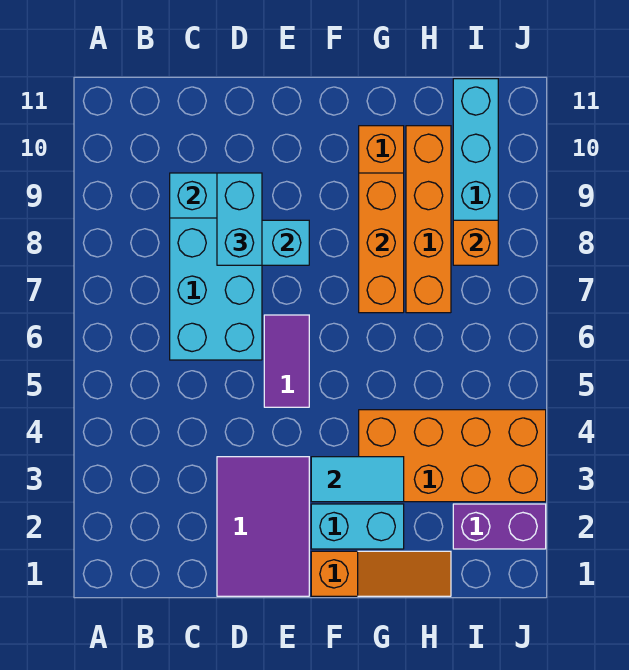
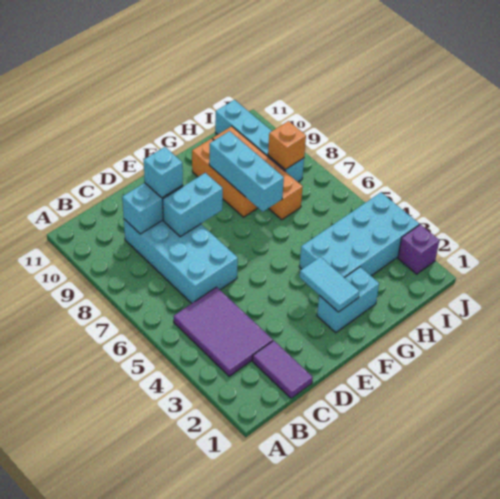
purple tile D1:E3 level 1 -> purple tile B3:C5 level 1
cyan brick D8:D9 level 3 -> cyan brick D9 level 3
purple tile E5:E6 level 1 -> purple tile C1:C2 level 1
orange slope F1:H1 level 1 top F -> none
cyan tile F3:G3 level 2 -> cyan tile F2:F3 level 2
orange brick G3:J4 level 1 -> cyan brick G3:J4 level 1
orange brick G7:G9 level 2 -> cyan brick G7:G9 level 2
purple brick I2:J2 level 1 -> purple brick J2 level 1

